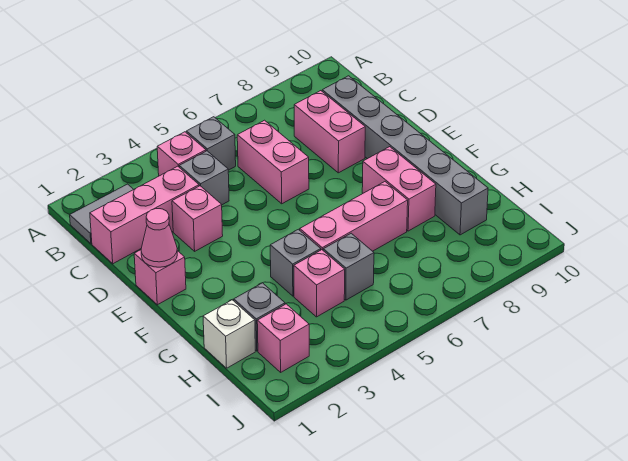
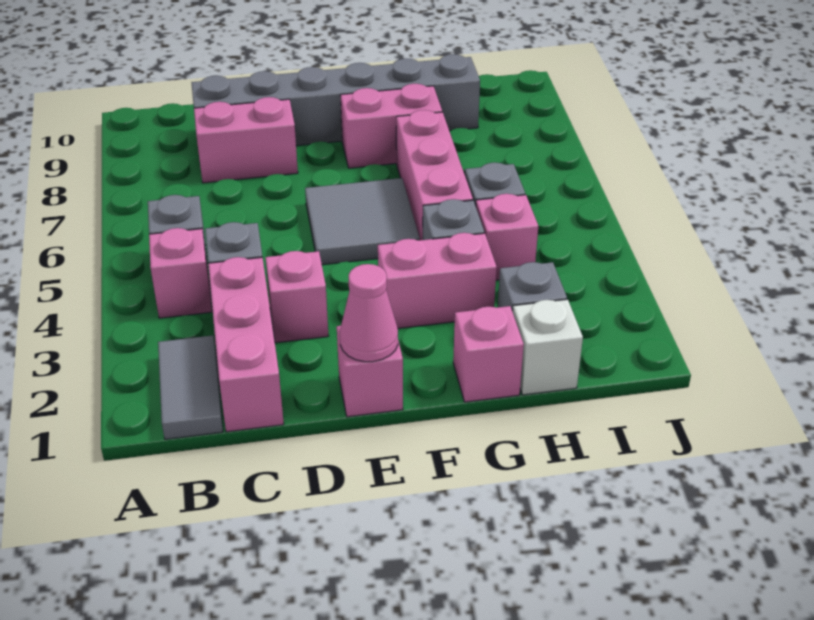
pink brick C6:D6 level 1 -> pink brick F3:G3 level 1
none -> grey tile E5:F6 level 1
pink brick I2 level 1 -> pink brick G1 level 1

